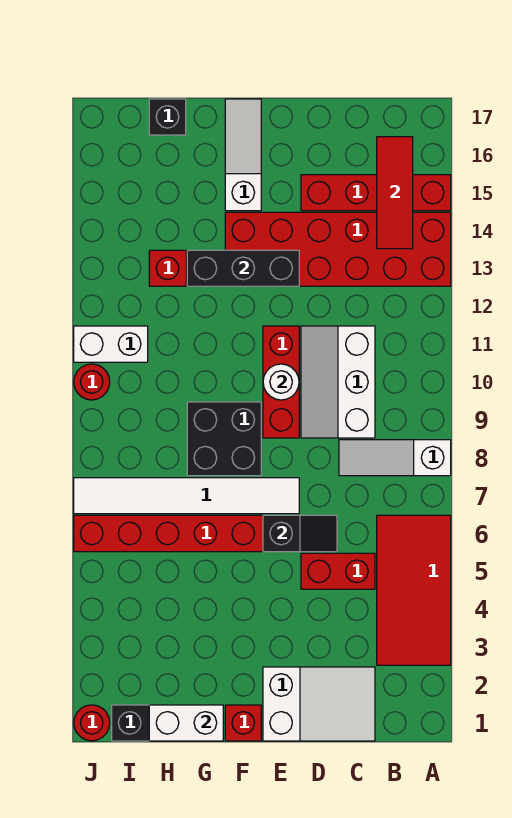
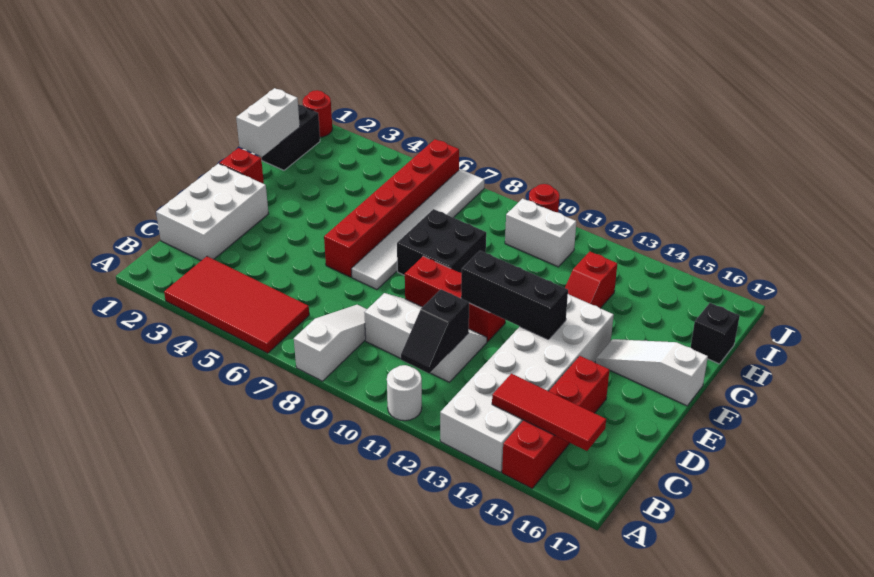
red brick A13:F14 level 1 -> white brick A13:F14 level 1
white slope C1:E2 level 1 top E -> white brick C1:E2 level 1
red brick C5:D5 level 1 -> none
black slope D6:E6 level 2 top E -> black slope B11:C11 level 2 top C
white round brick E10 level 2 -> white round brick A11 level 1
black brick E13:G13 level 2 -> black brick E11:E13 level 2
white slope F15:F17 level 1 top 15 -> white slope F15:F17 level 1 top 17
white brick I11:J11 level 1 -> white brick I10:I11 level 1

